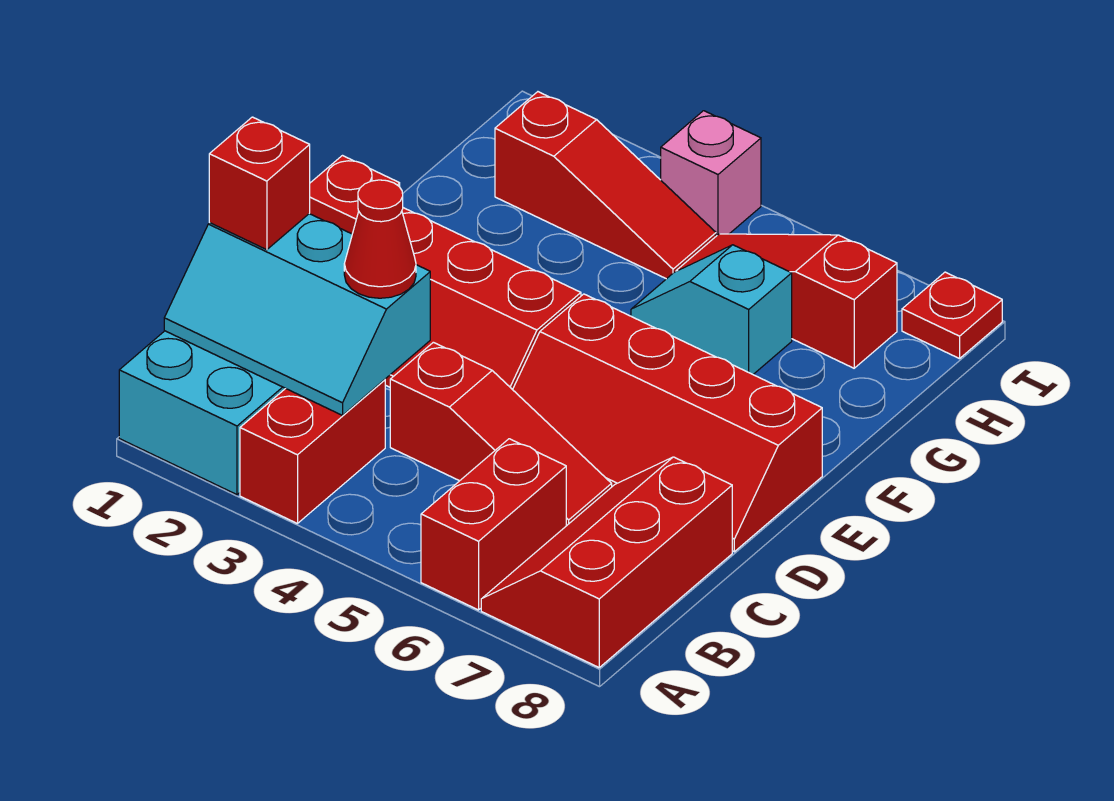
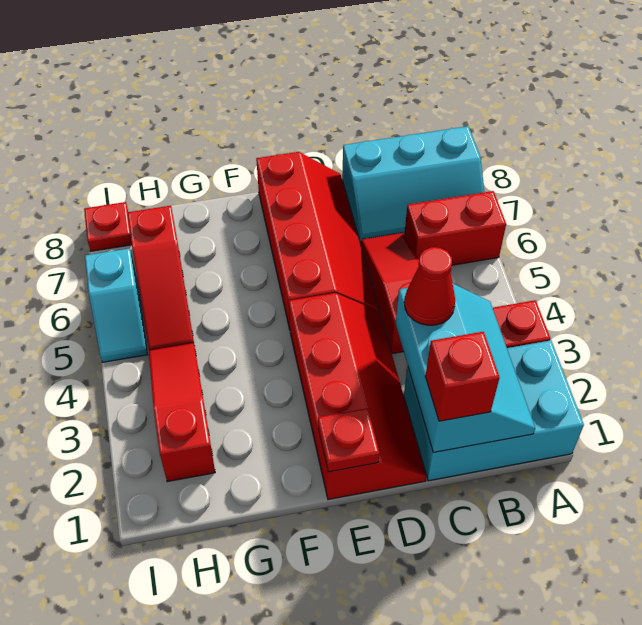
red slope A7:C8 level 1 top 8 -> cyan slope A7:C8 level 1 top 8
cyan slope G5:G6 level 1 top 6 -> cyan slope I5:I6 level 1 top 6
pink brick I4 level 1 -> none

